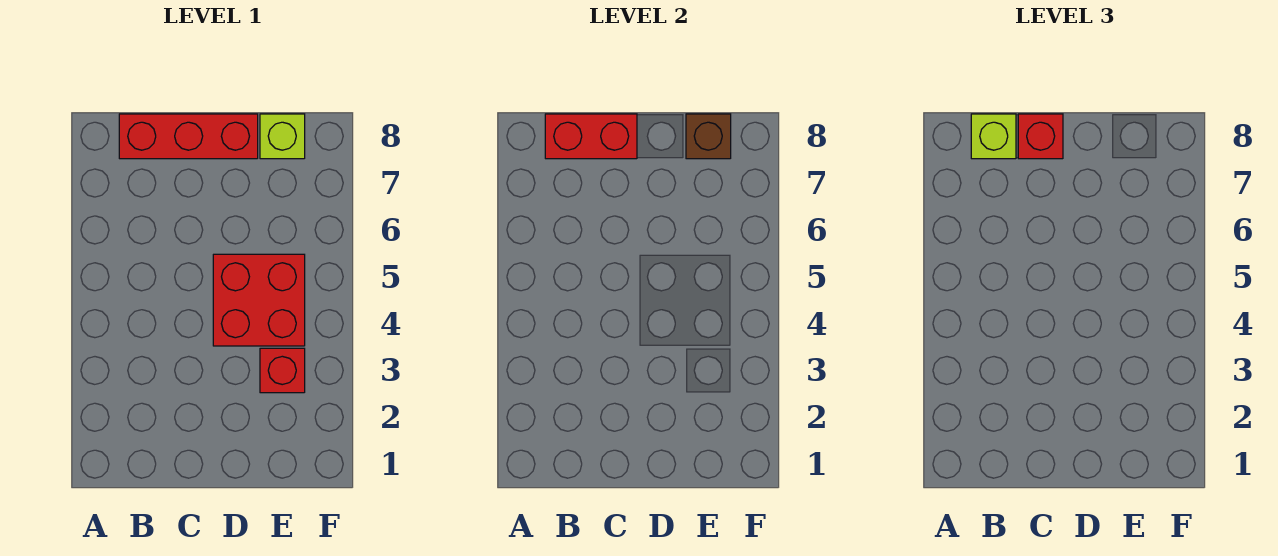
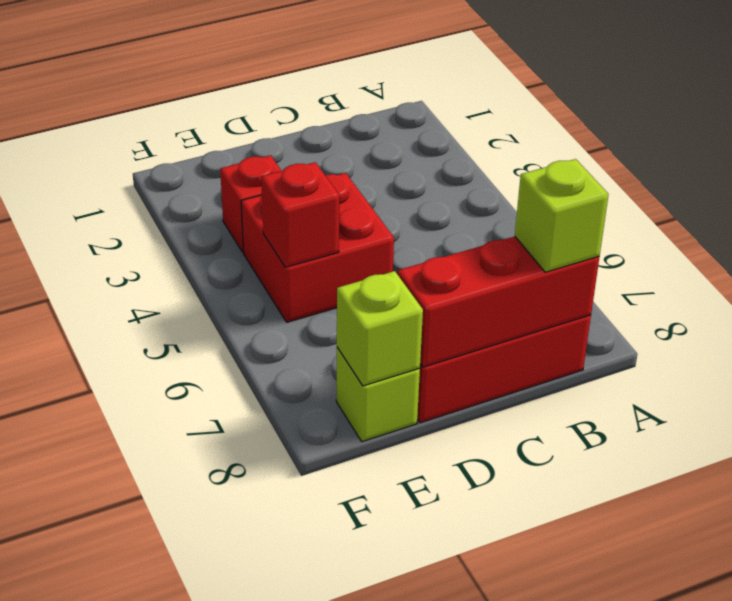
red brick B8:C8 level 2 -> red brick B8:D8 level 2
red brick C8 level 3 -> red brick E5 level 2
brown brick E8 level 2 -> lime brick E8 level 2

